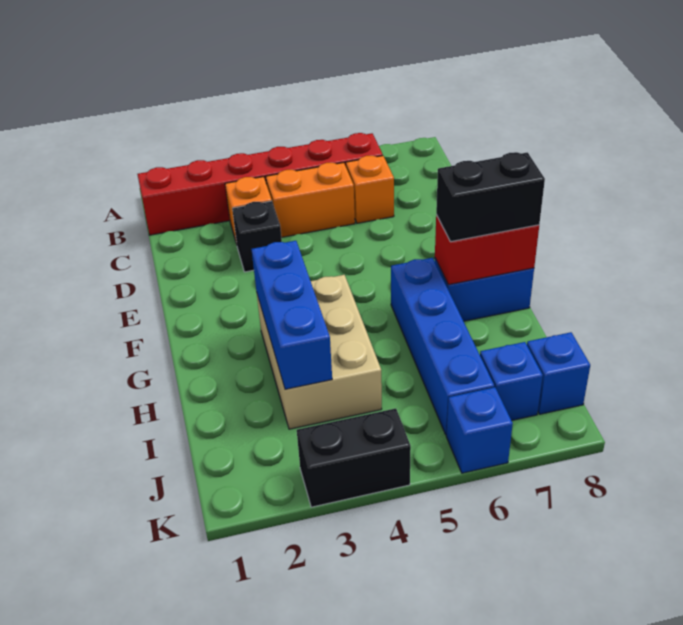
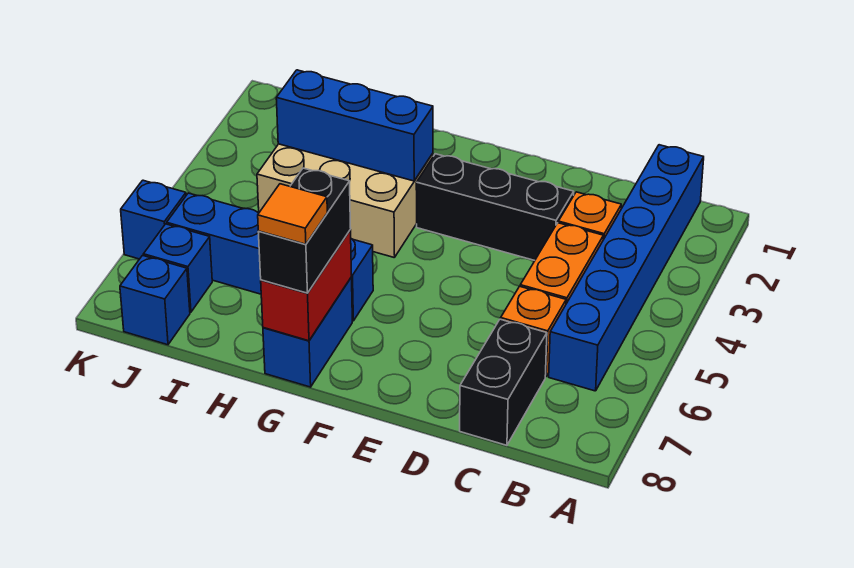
red brick B1:B6 level 1 -> blue brick B1:B6 level 1
black brick D3 level 1 -> black brick D3:F3 level 1
none -> orange tile G8 level 4
black brick K3:K4 level 1 -> black brick C7:C8 level 1

